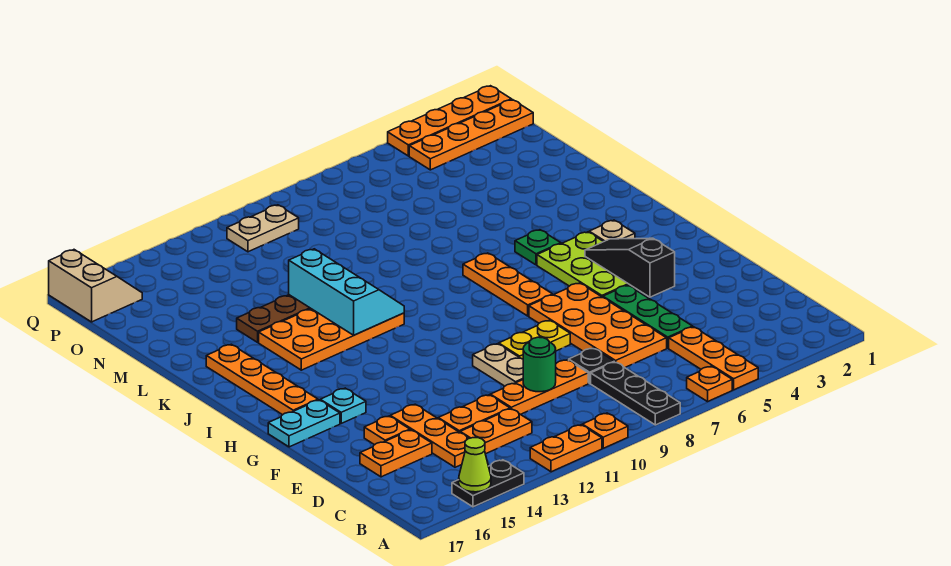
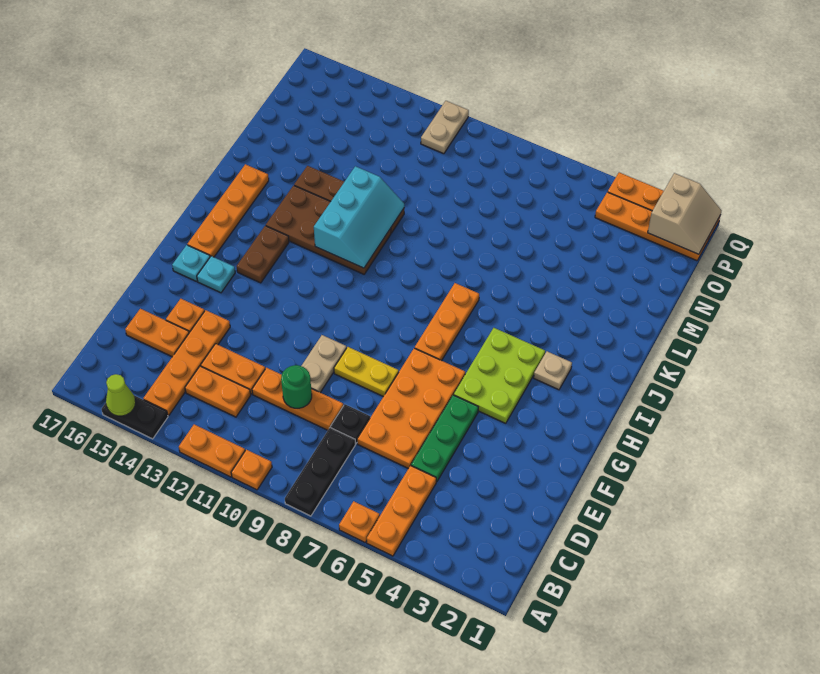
orange plate C14:E14 level 1 -> orange plate B14:E14 level 1
black slope F4:H4 level 2 top F -> none
cyan plate G16:G17 level 1 -> cyan plate G16 level 1
none -> brown plate H14:I14 level 1
green plate J5 level 1 -> none
orange plate J11:K14 level 1 -> brown plate J11:K14 level 1
tan plate P10:P11 level 1 -> tan plate P11:Q11 level 1
tan slope P16:Q17 level 1 top 17 -> tan slope P1:Q2 level 2 top 2

